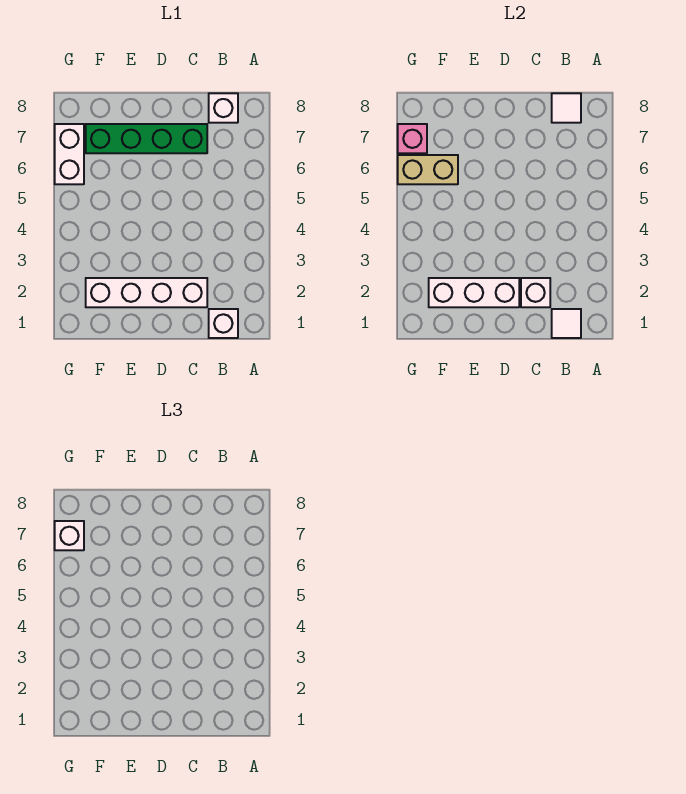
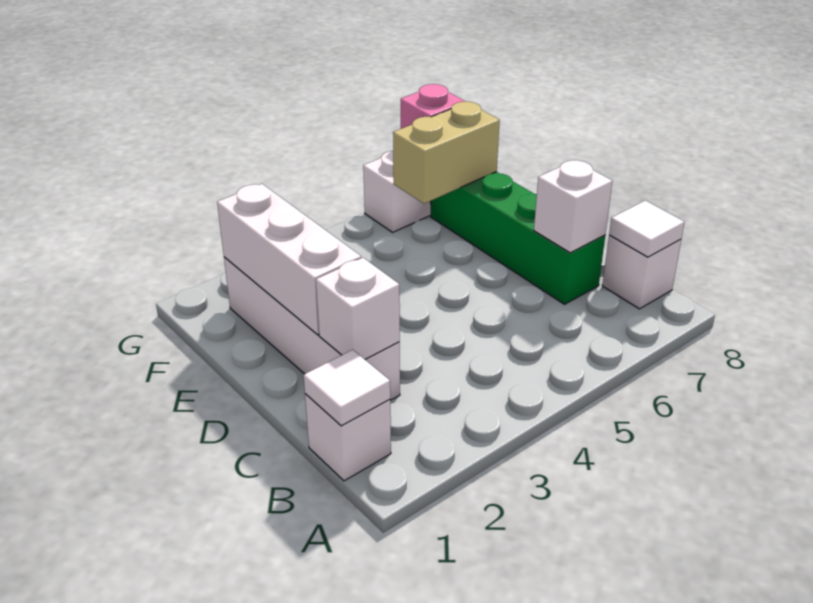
tan brick F6:G6 level 2 -> tan brick F6:F7 level 2
white brick G7 level 3 -> white brick C7 level 2

